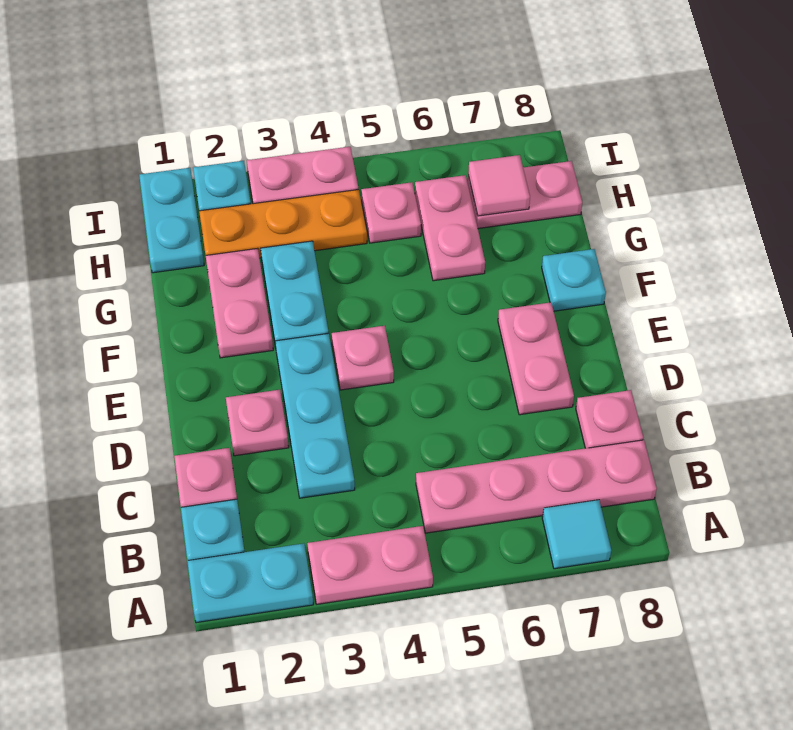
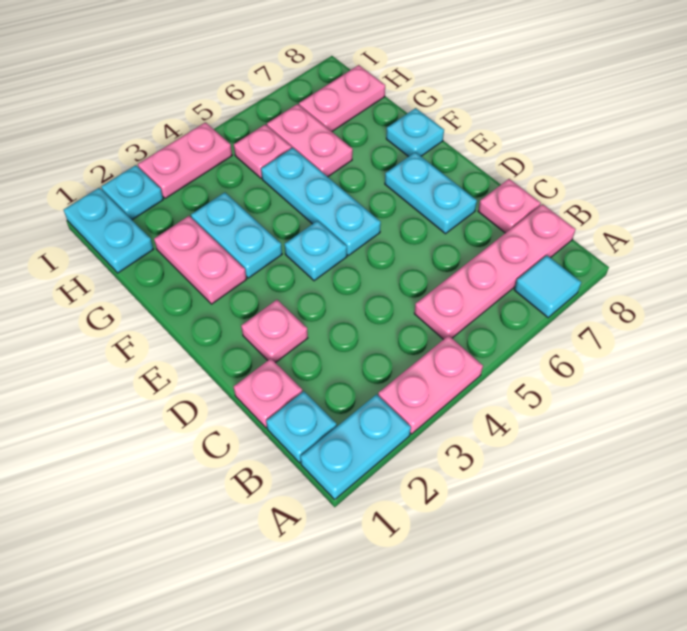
cyan plate C3:E3 level 1 -> cyan plate E5:G5 level 1
pink plate D7:E7 level 1 -> cyan plate D7:E7 level 1
pink plate E4 level 1 -> cyan plate E4 level 1
orange plate H2:H4 level 1 -> none
pink tile H7 level 2 -> none

